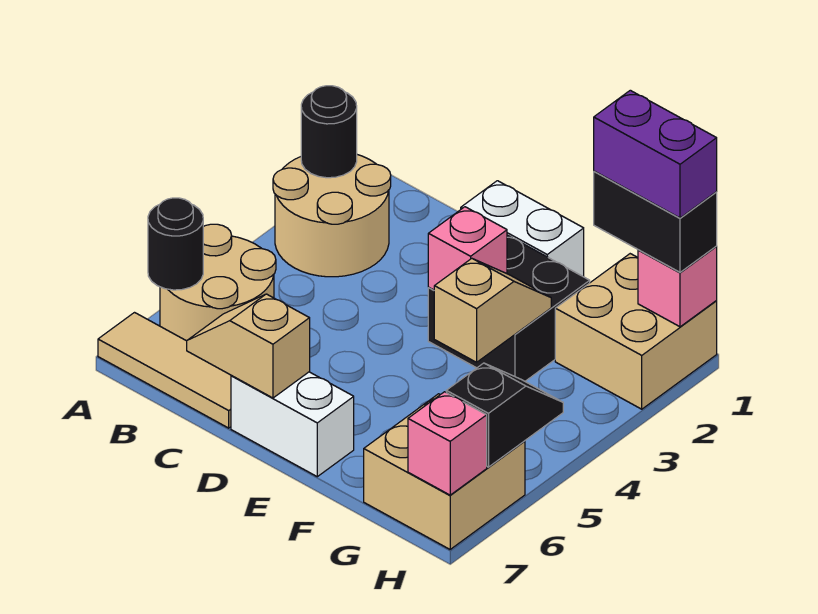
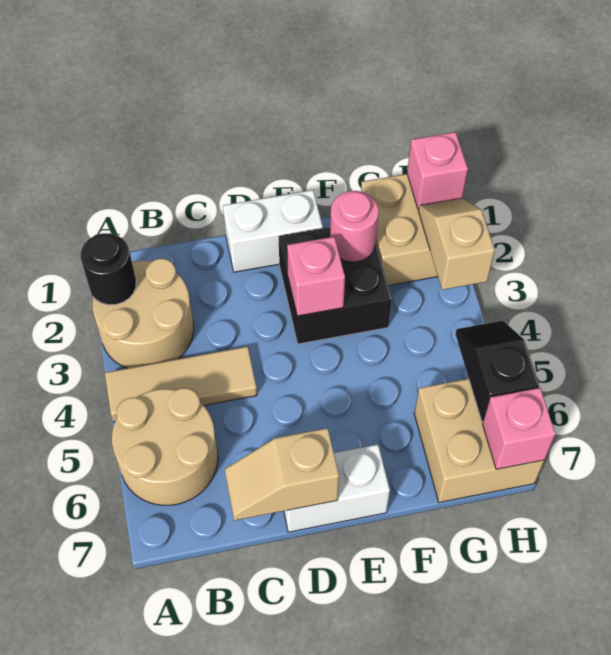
black round brick A6 level 2 -> none
tan tile A7:C7 level 1 -> tan tile A4:C4 level 1
none -> pink round brick F2 level 2
tan slope F3:F4 level 2 top 4 -> tan slope H2:H3 level 2 top 3
black brick G1:H1 level 3 -> none
purple brick G1:H1 level 4 -> none

